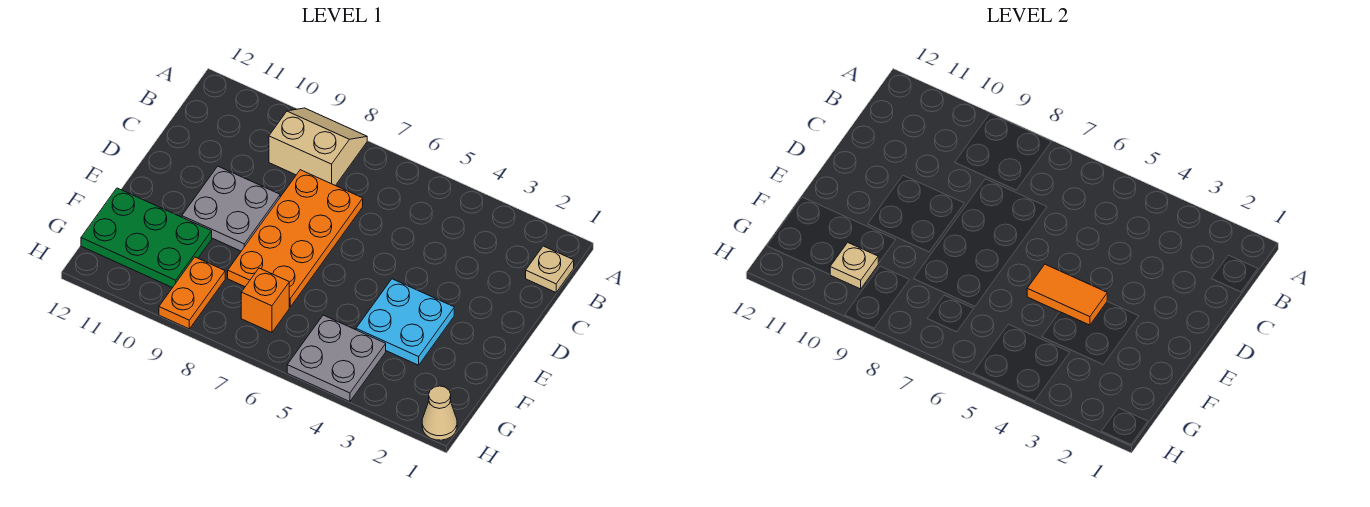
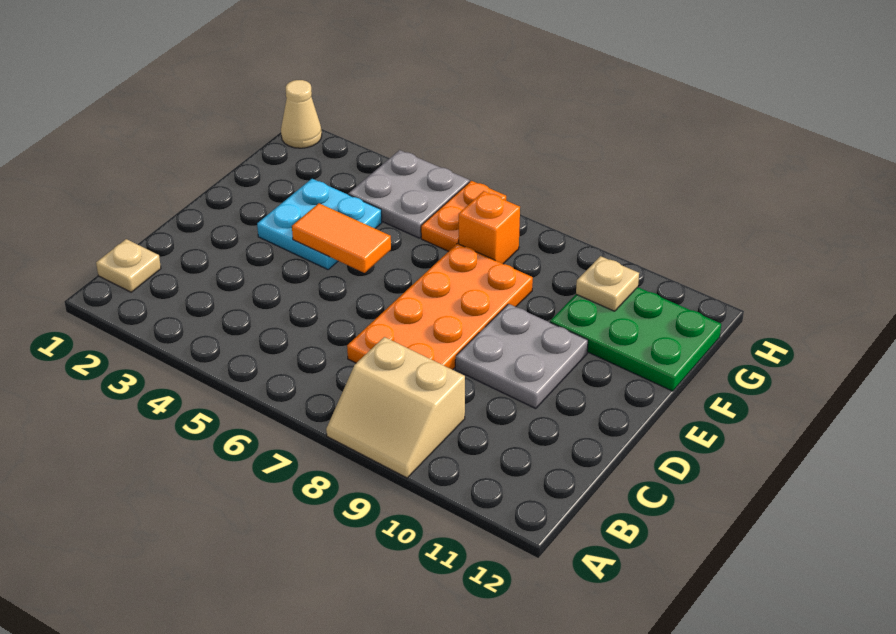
orange plate G9:H9 level 1 -> orange plate G6:H6 level 1

